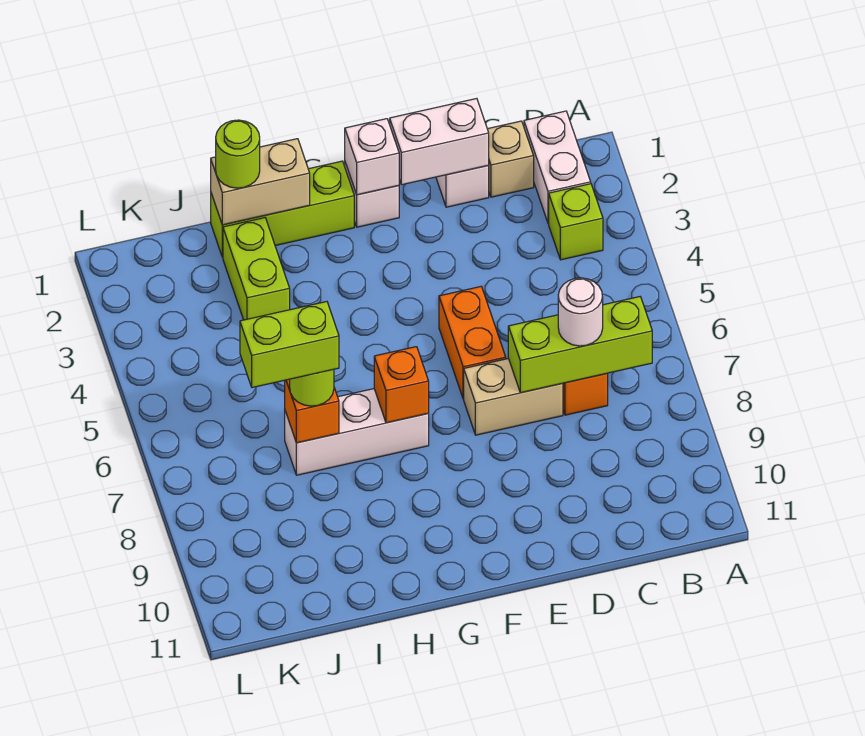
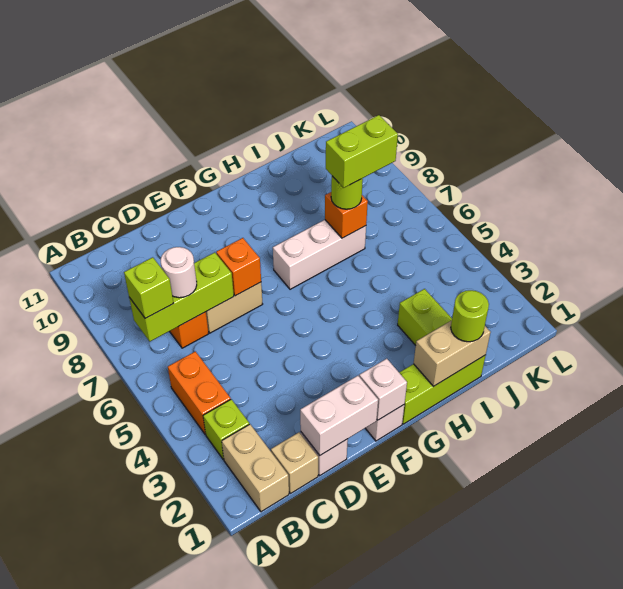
white brick B1:B2 level 1 -> tan brick B1:B2 level 1
none -> lime brick B7 level 3
orange brick E5:E6 level 1 -> orange brick B4:B5 level 1
orange brick G7 level 2 -> orange brick E7 level 2

